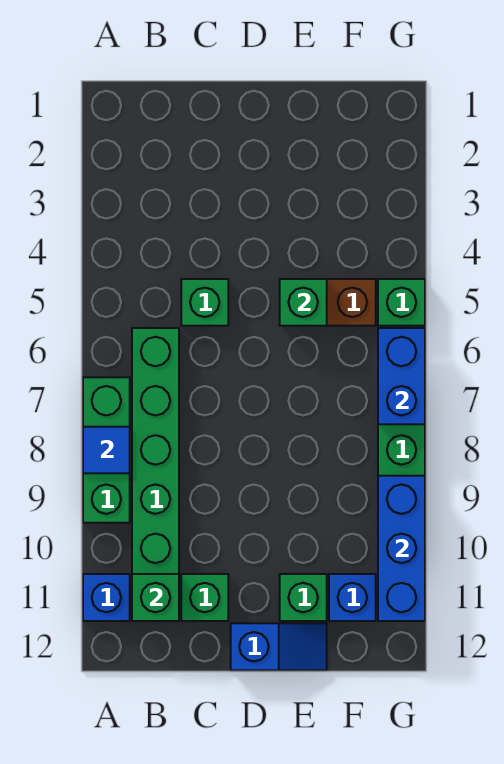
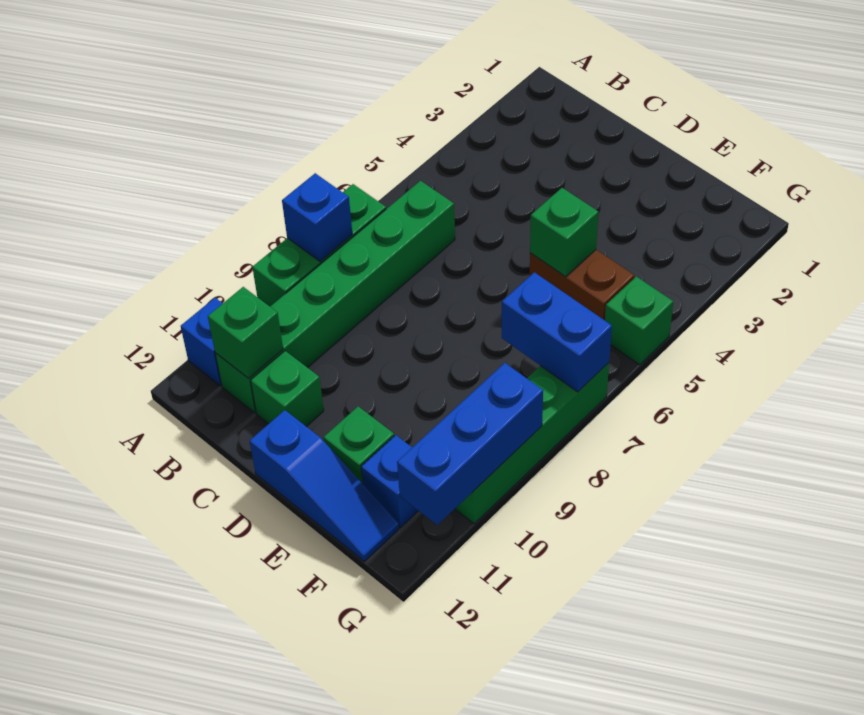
blue tile A8 level 2 -> blue brick A8 level 2
green brick C5 level 1 -> none
blue slope D12:E12 level 1 top D -> blue slope D12:F12 level 1 top D
blue brick G6:G7 level 2 -> blue brick F7:G7 level 2

